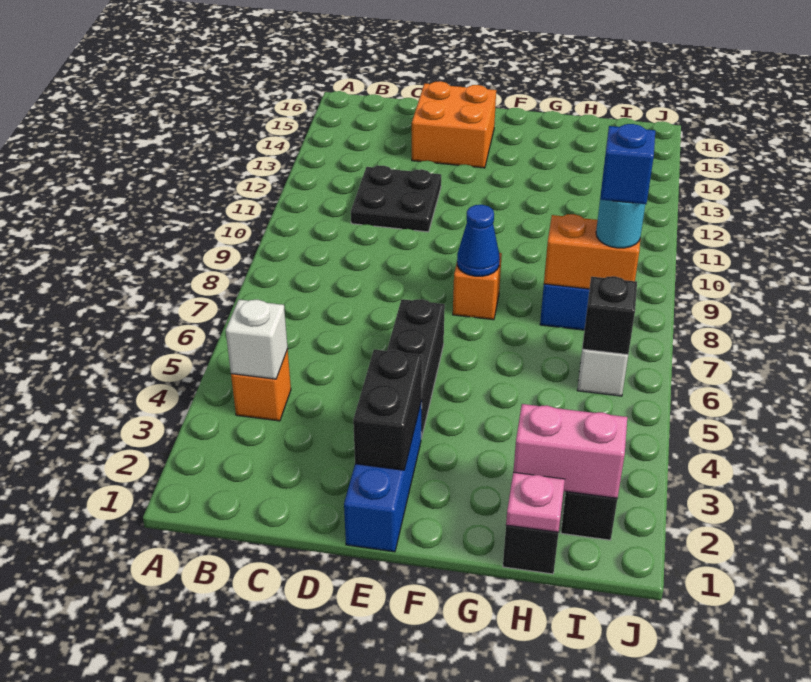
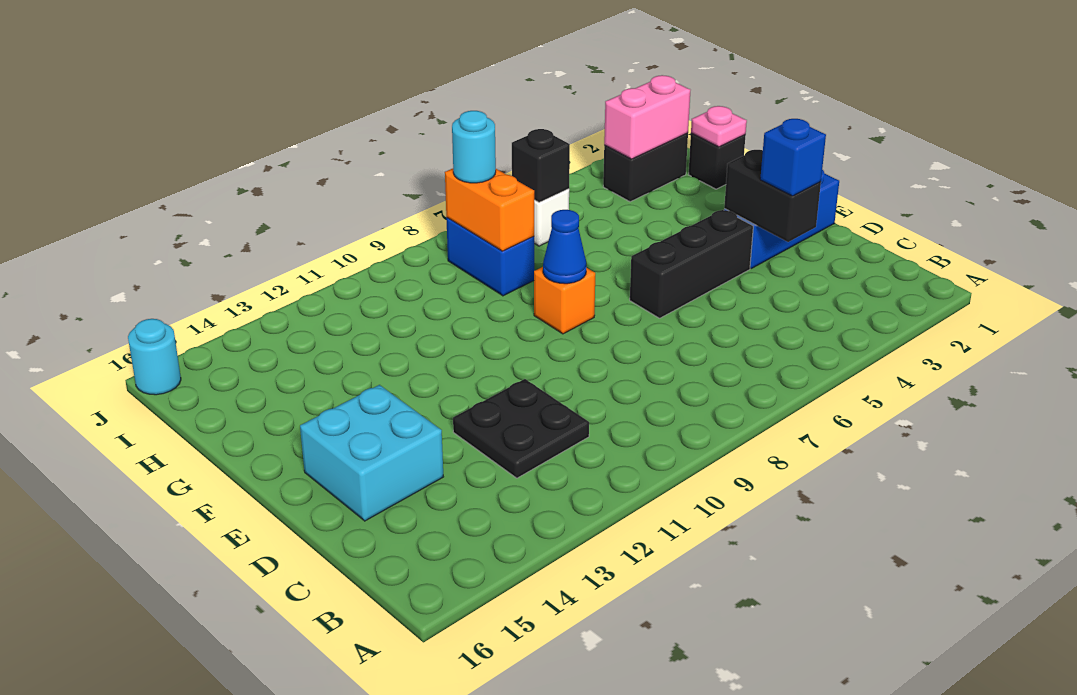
orange brick B4 level 1 -> none
white brick B4 level 2 -> none
orange brick D14:E15 level 1 -> cyan brick D14:E15 level 1
black brick E2:E3 level 2 -> black brick D3:E3 level 2
pink brick H2:I2 level 2 -> pink brick I2:I3 level 2
blue brick I8 level 4 -> blue brick D3 level 3
none -> cyan round brick J16 level 1

